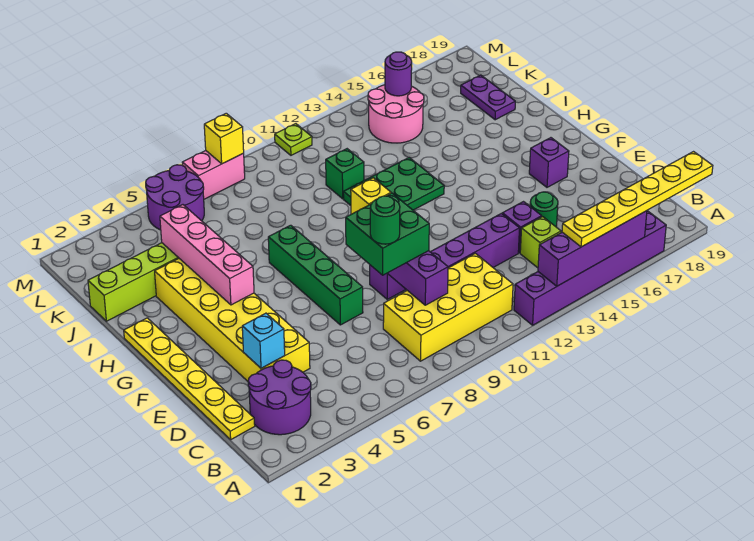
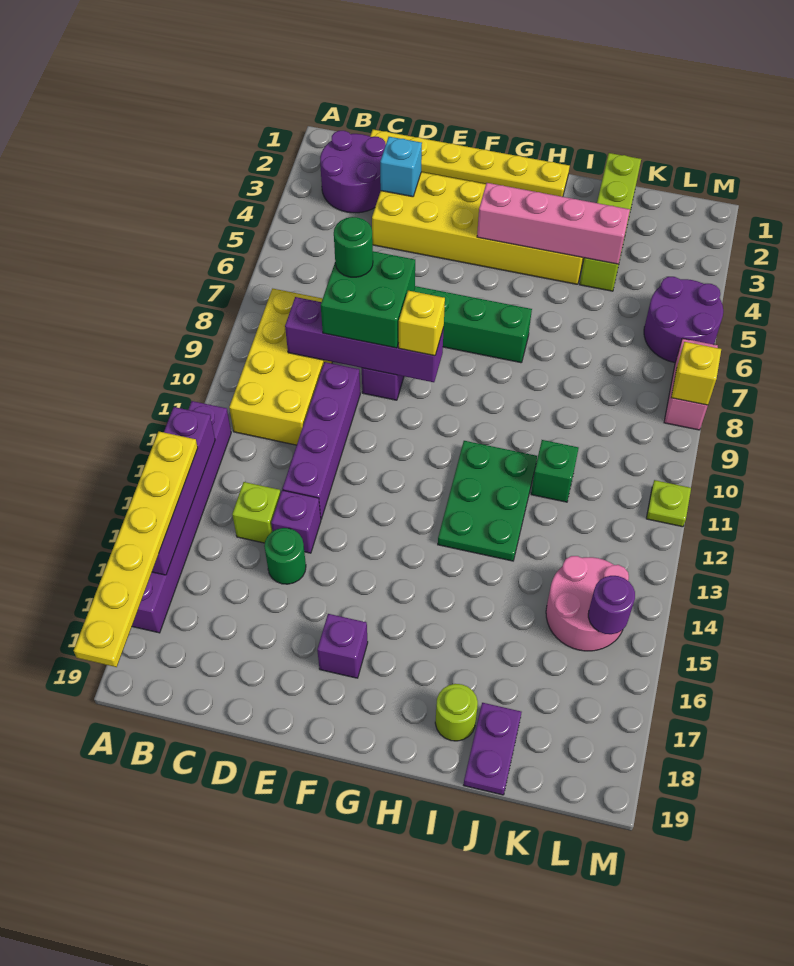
none -> lime round brick I18 level 1
purple plate J18:K18 level 1 -> purple plate J18:J19 level 1

